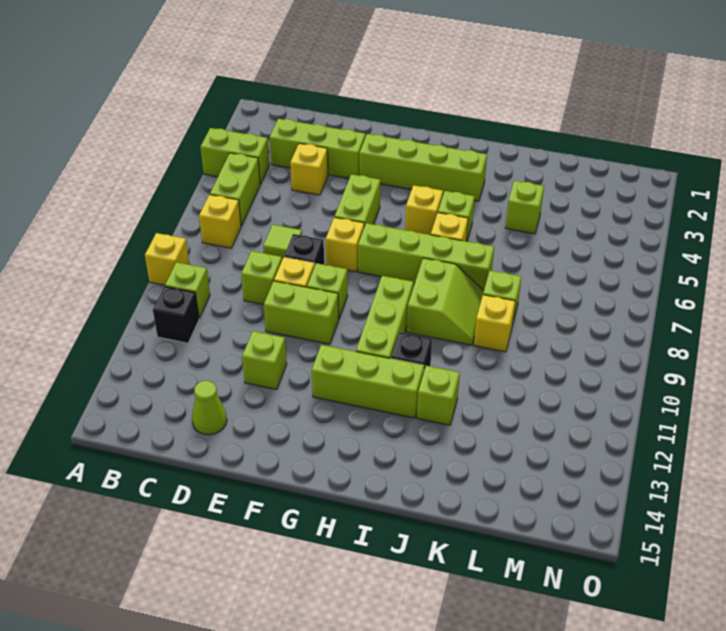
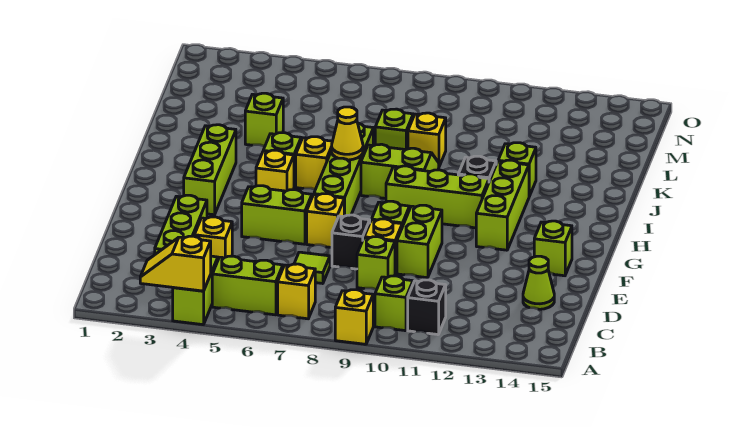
none -> yellow slope A3:A4 level 2 top 4
lime brick E12 level 1 -> lime brick F14 level 1
lime brick F3:I3 level 1 -> lime brick G3:I3 level 1
none -> yellow cone I7 level 2

